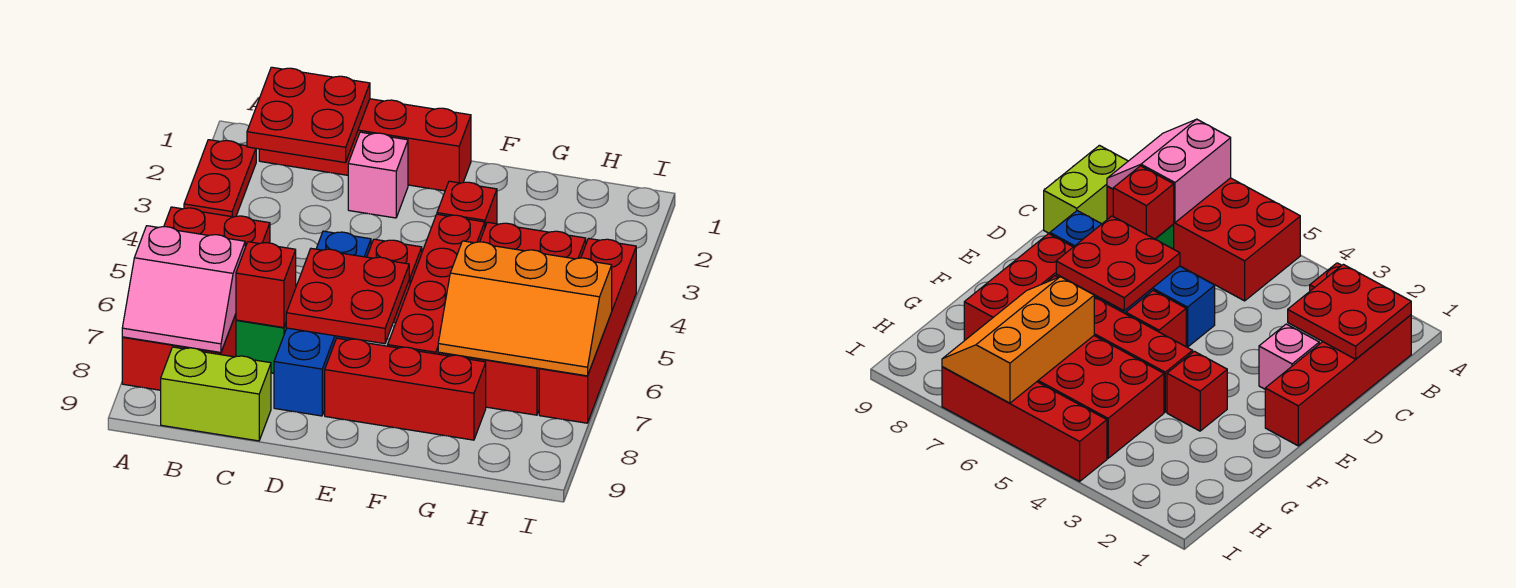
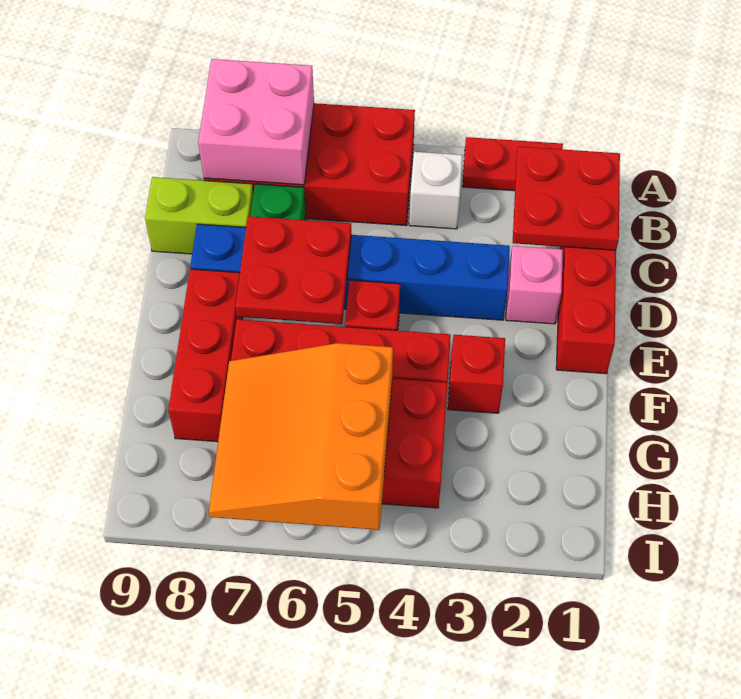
pink slope A7:B8 level 2 top 7 -> pink brick A7:B8 level 2
none -> white brick B4 level 1
lime brick B9:C9 level 1 -> lime brick C8:C9 level 1
red brick C7 level 2 -> none
blue brick D5:D8 level 1 -> blue brick D3:D8 level 1
orange slope G6:I7 level 2 top 6 -> orange slope G5:I7 level 2 top 5
red brick I4:I7 level 1 -> none

